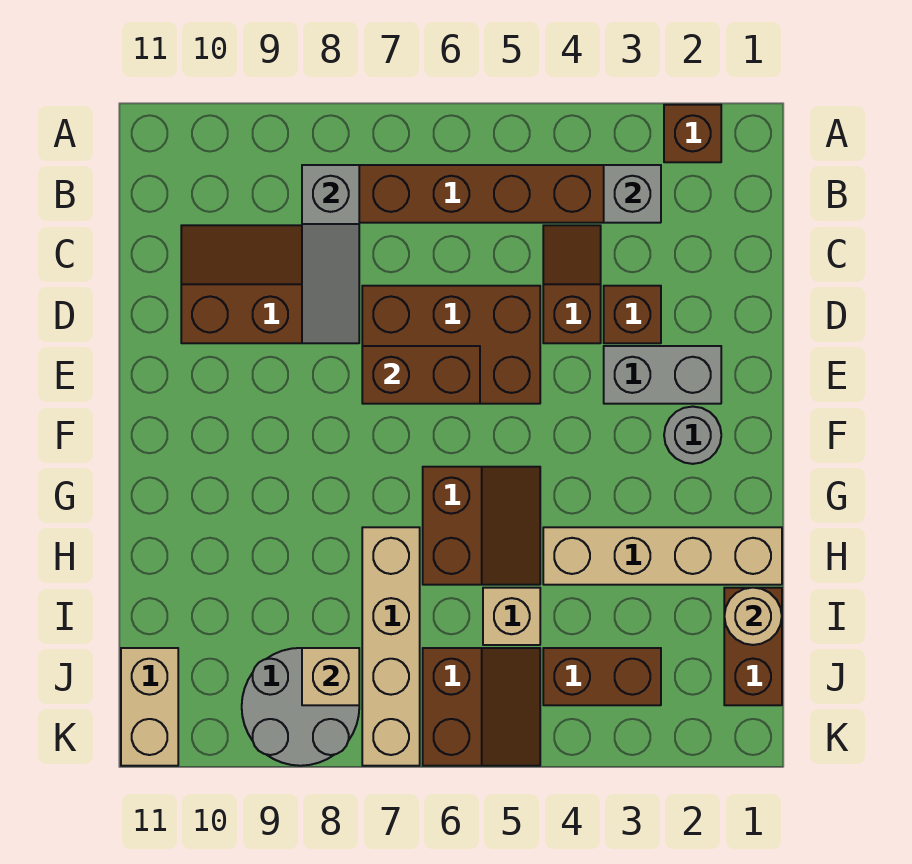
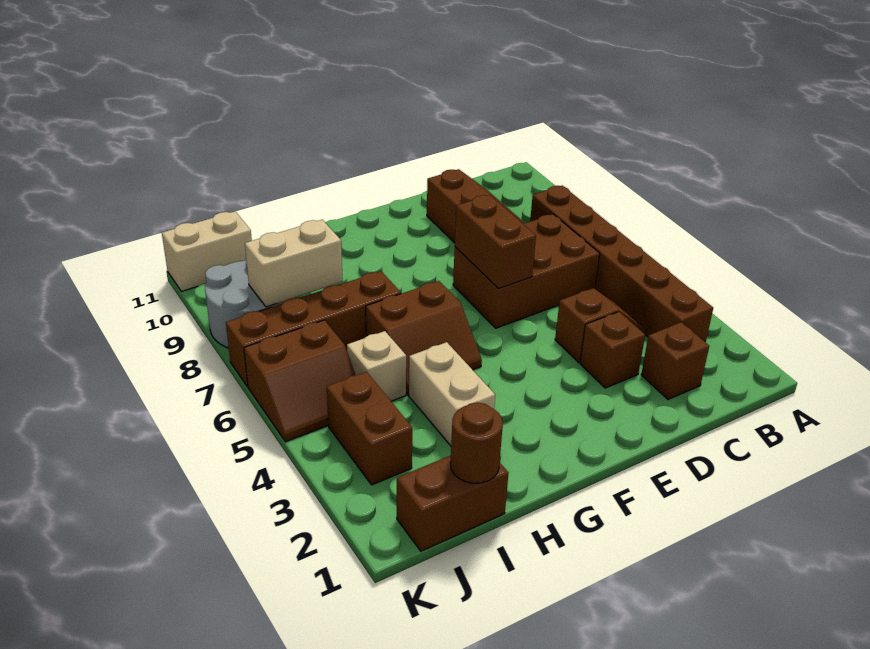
brown brick A2 level 1 -> brown brick C2 level 1
grey brick B3 level 2 -> none
grey slope B8:D8 level 2 top B -> none
brown brick D5:E7 level 1 -> brown brick C6:E7 level 1
grey brick E2:E3 level 1 -> none
grey round brick F2 level 1 -> none
tan brick H1:H4 level 1 -> tan brick H3:H4 level 1
tan brick H7:K7 level 1 -> brown brick H7:K7 level 1
tan round brick I1 level 2 -> brown round brick I1 level 2
tan brick J8 level 2 -> tan brick I8:J8 level 2

